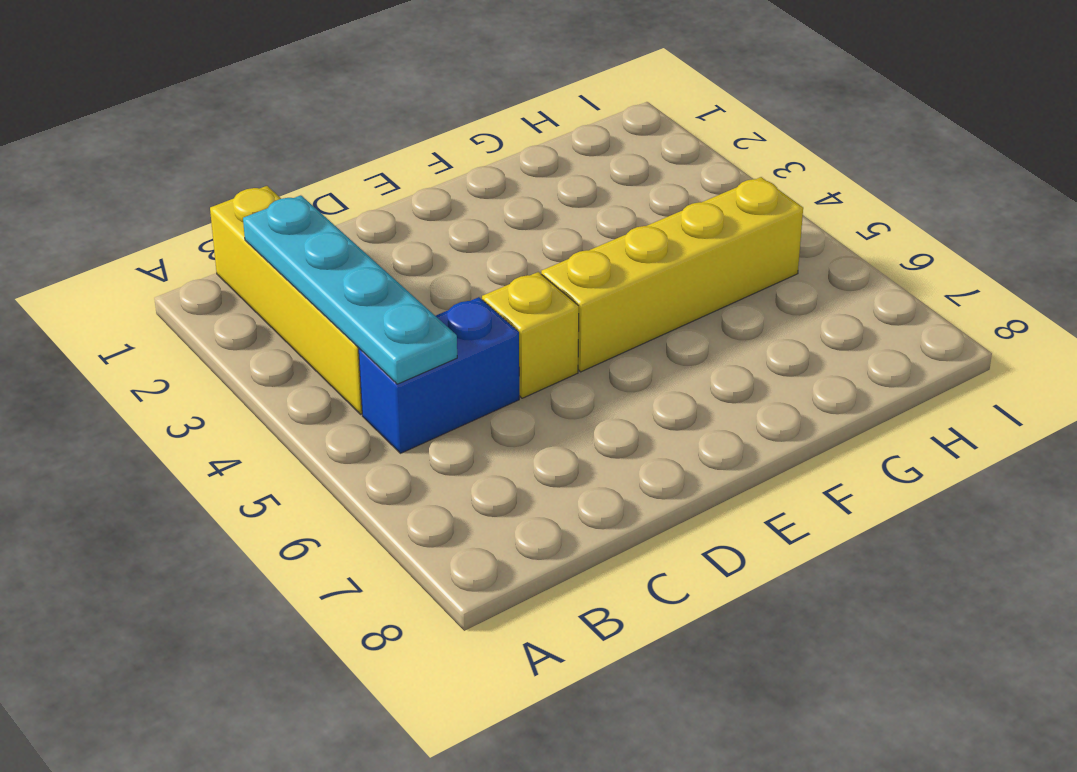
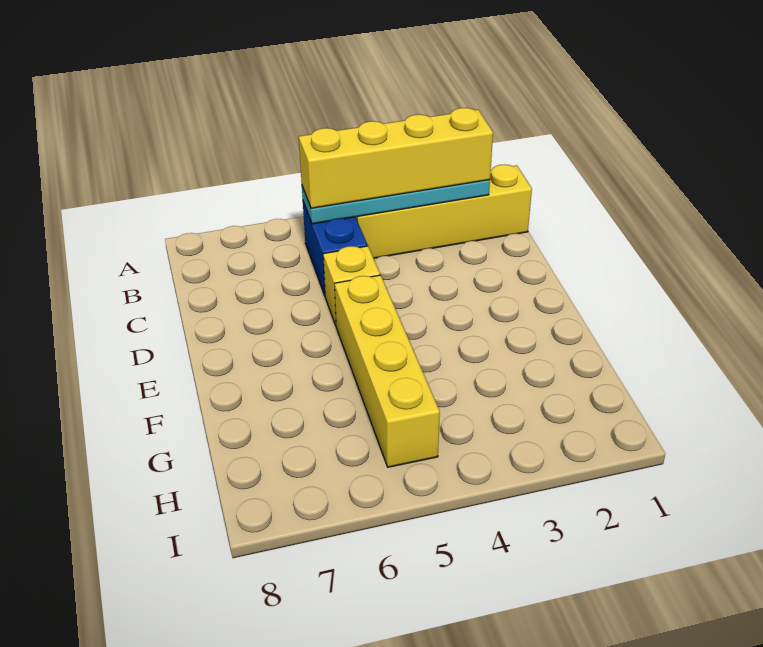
none -> yellow brick B2:B5 level 3

